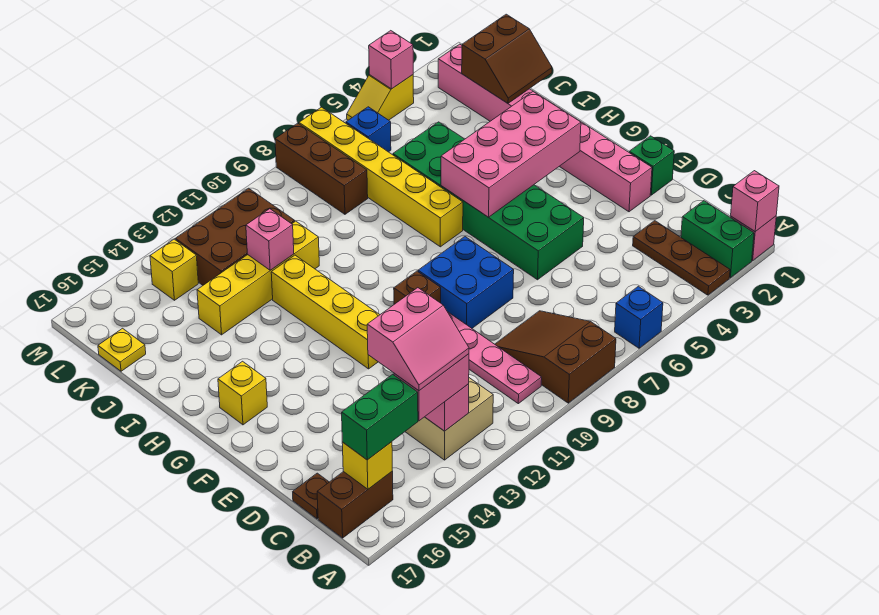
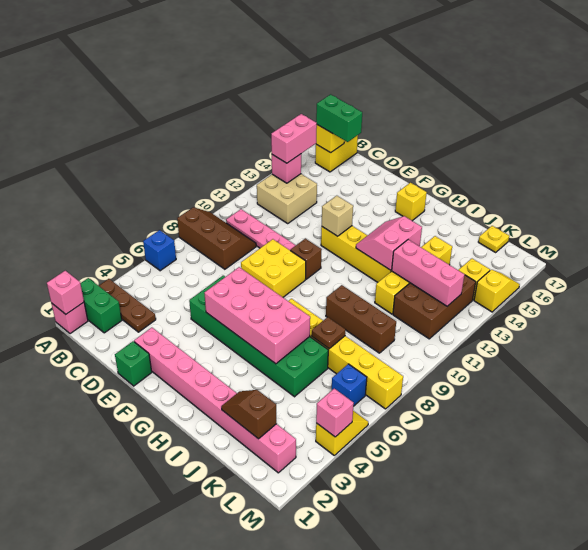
brown slope A8:C9 level 1 top A -> brown slope A8:C9 level 1 top 8
pink slope B13:C14 level 4 top C -> pink slope H12:I13 level 2 top I
green brick B15:B16 level 3 -> green brick B16:C16 level 3
brown brick B16:B17 level 1 -> yellow brick B16:B17 level 1
brown plate C17 level 1 -> brown plate J7 level 2
blue brick E8:F9 level 1 -> yellow brick E8:F9 level 1
none -> tan brick F12 level 2
pink brick G3:H6 level 2 -> pink brick F5:I6 level 2
brown slope J1:K2 level 2 top K -> brown slope J2:K2 level 2 top K
pink brick J12 level 2 -> pink brick J12:L12 level 2
brown brick K8:M8 level 1 -> brown brick I9:K9 level 1
none -> yellow slope M14:M15 level 1 top 14

